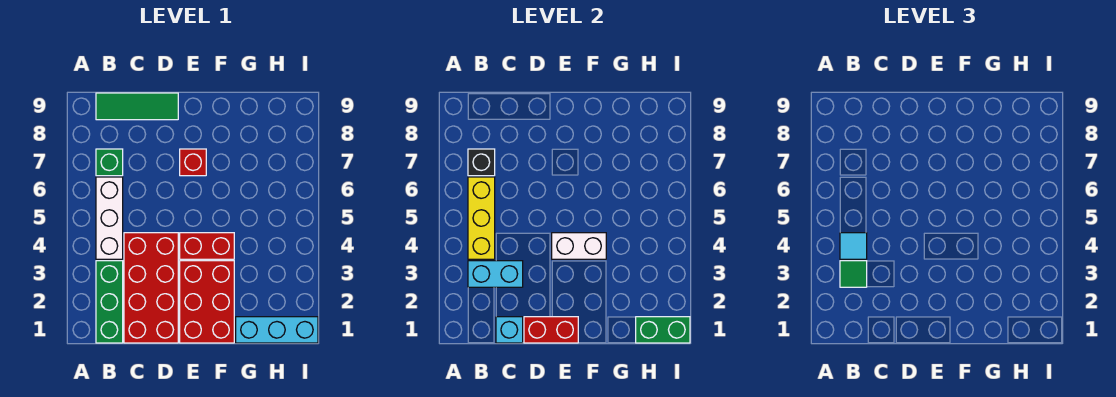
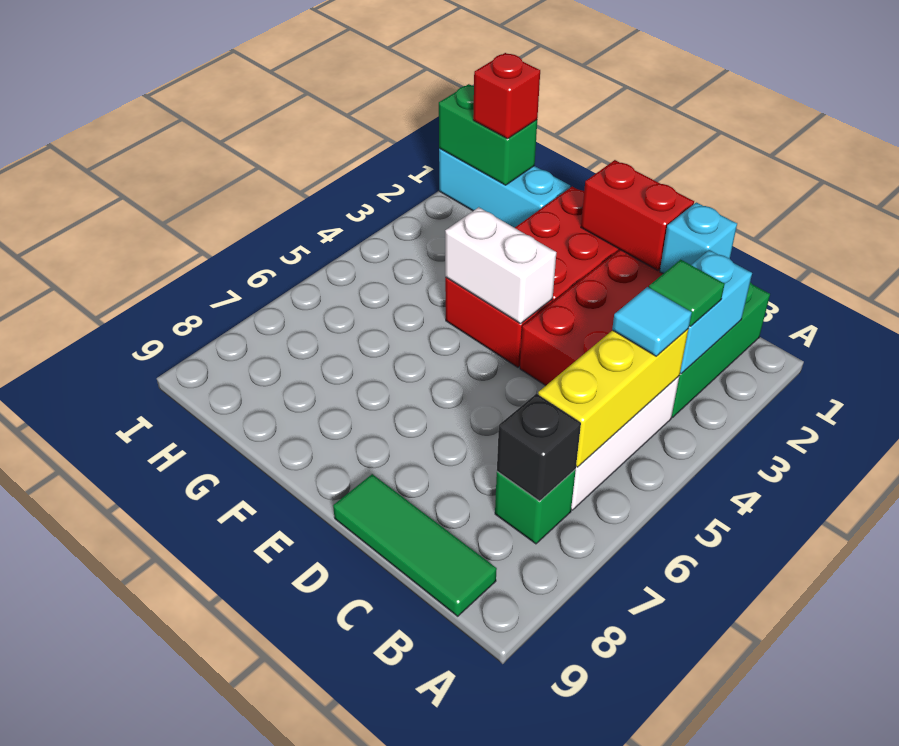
cyan brick B3:C3 level 2 -> cyan brick B2:B3 level 2
red brick E7 level 1 -> red brick H1 level 3

